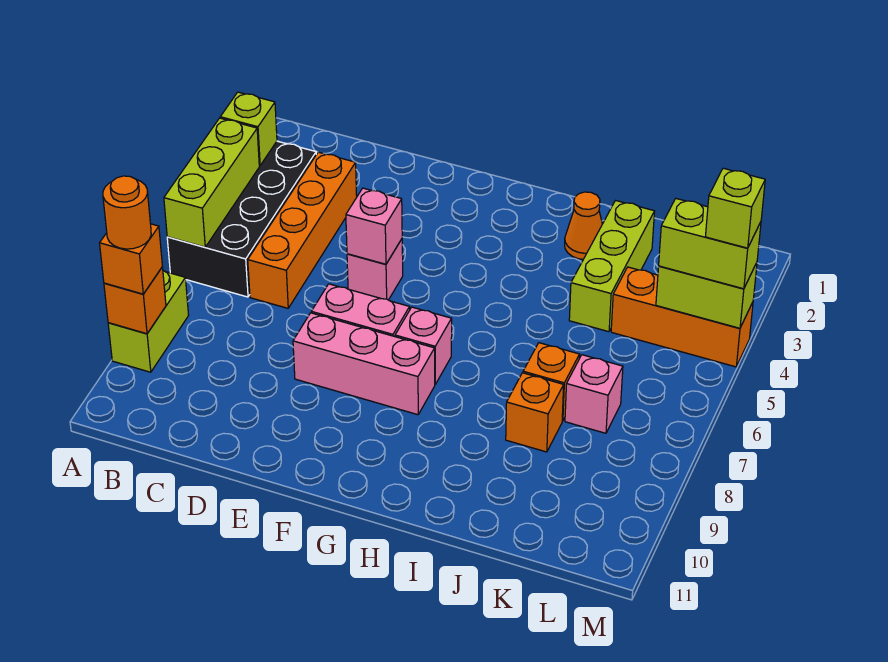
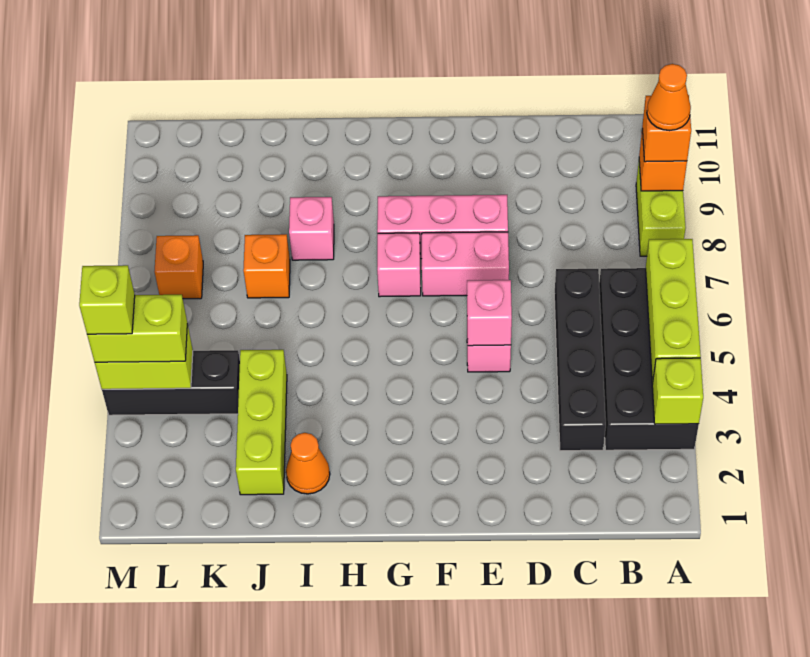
orange round brick A9 level 4 -> orange cone A9 level 4
orange brick C3:C6 level 1 -> black brick C3:C6 level 1
orange brick J8 level 1 -> orange brick L7 level 1
orange brick K4:M4 level 1 -> black brick K4:M4 level 1
pink brick K7 level 1 -> pink brick I8 level 1

